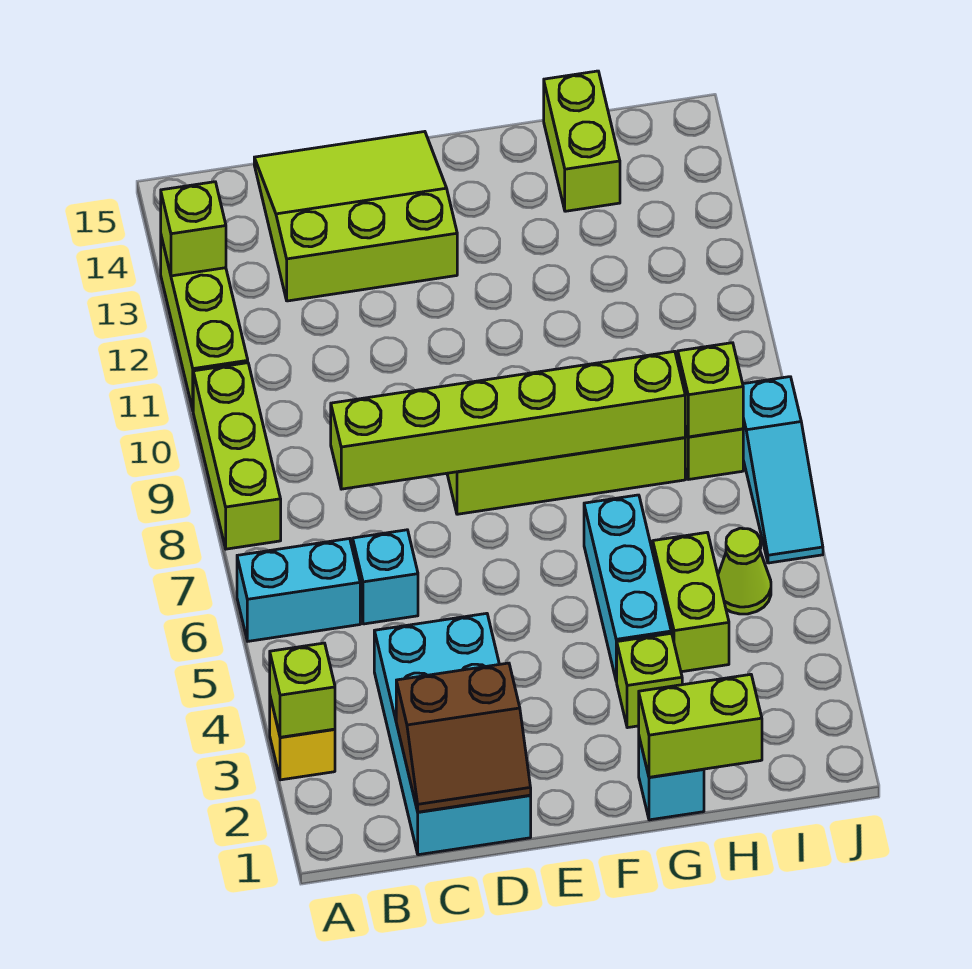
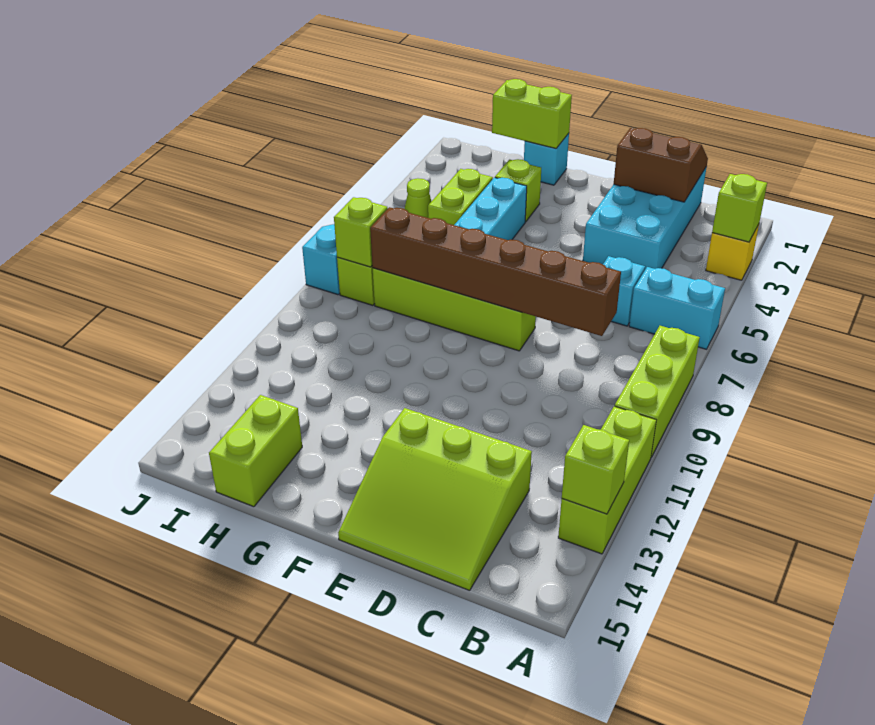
lime brick C8:H8 level 2 -> brown brick C8:H8 level 2

